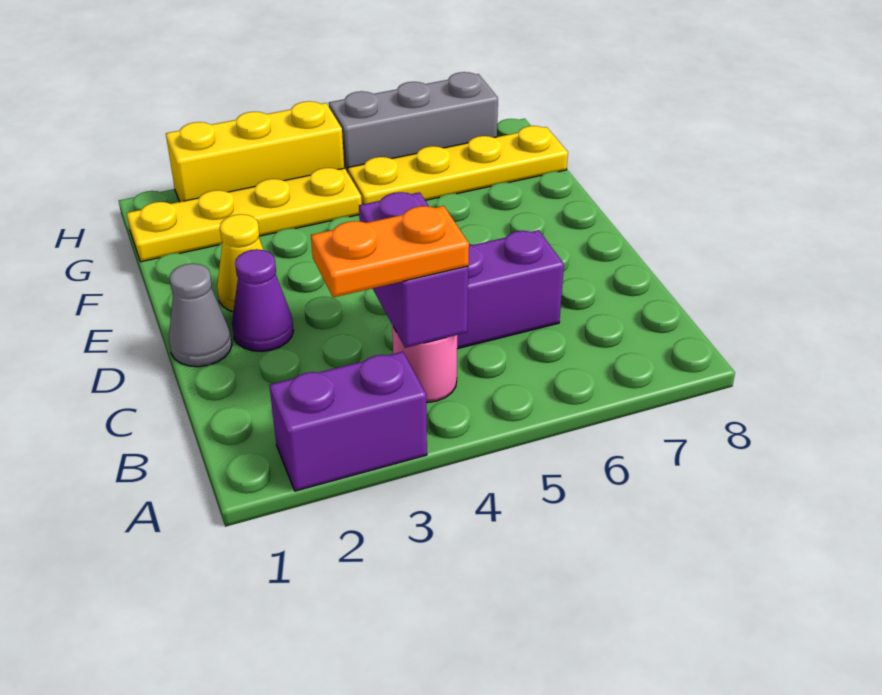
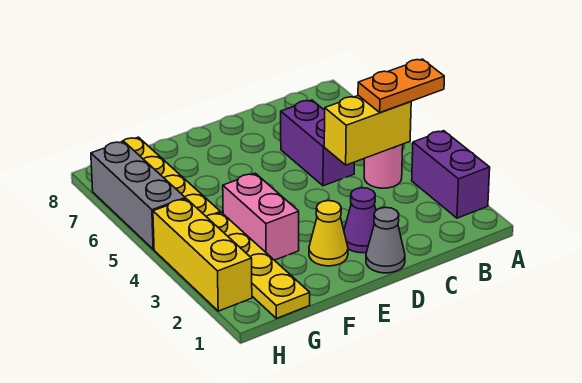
orange plate B3:B4 level 3 -> orange plate A4:B4 level 3
purple brick B4:C4 level 2 -> yellow brick B4:C4 level 2
none -> pink brick F3:F4 level 1

